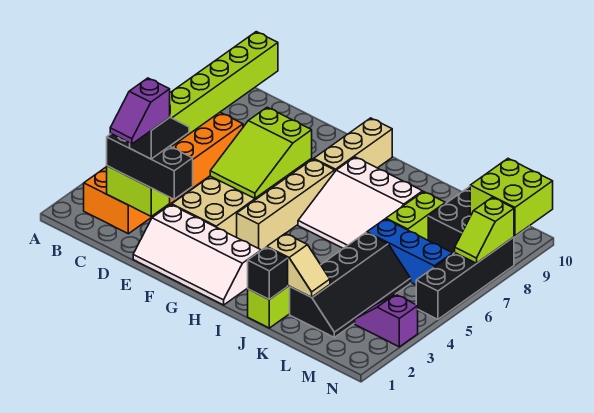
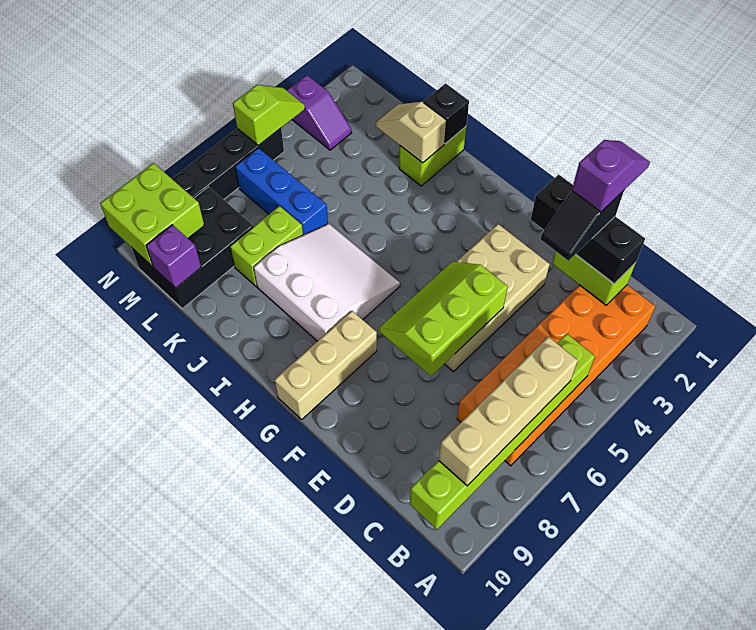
white slope E1:H2 level 1 top 2 -> none
lime slope E5:F7 level 2 top 7 -> lime slope E5:F7 level 2 top E
tan brick G4:G7 level 1 -> tan brick B6:B9 level 3
black slope K2:L5 level 1 top K -> none
none -> purple brick L10 level 2
lime slope N7:N8 level 2 top 8 -> lime slope N4:N5 level 2 top 5

